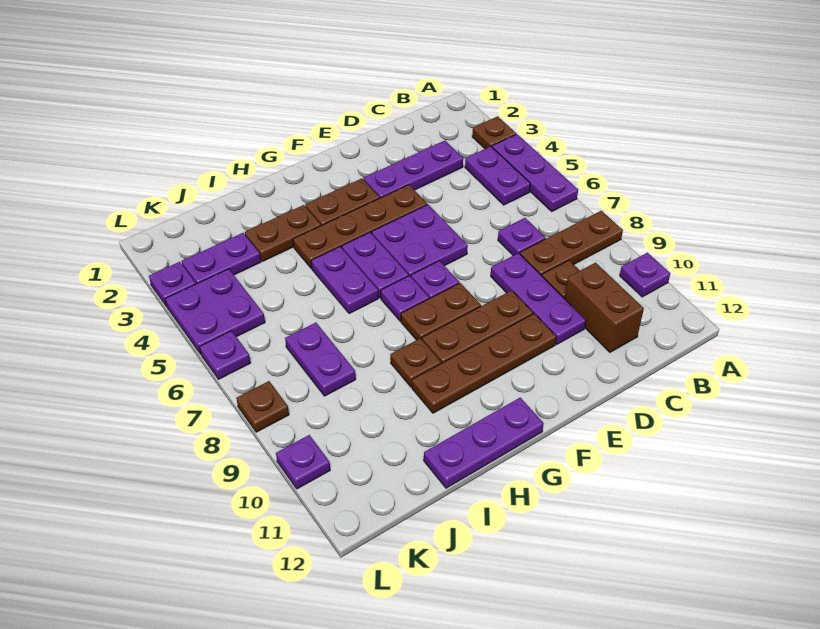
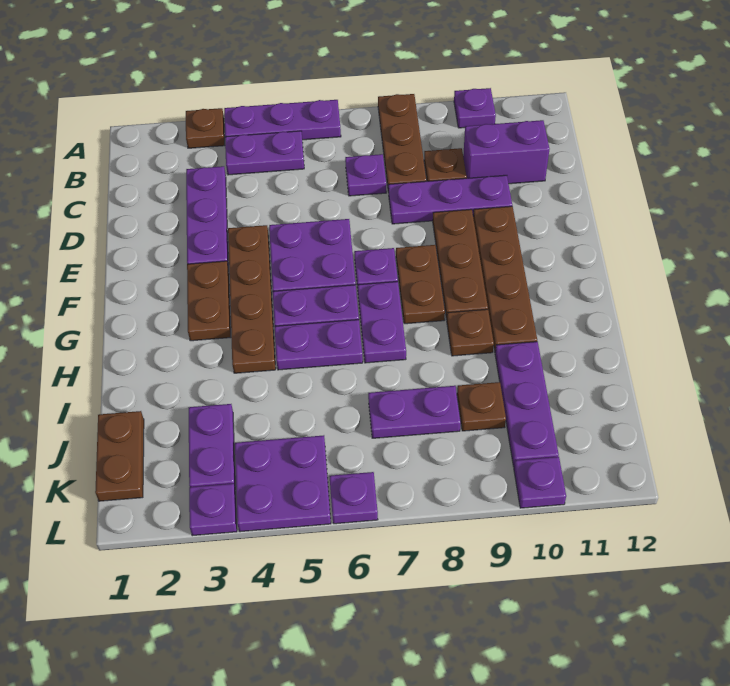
brown brick C10:C11 level 1 -> purple brick C10:C11 level 1
purple plate G7 level 1 -> purple plate G7:H7 level 1
purple plate G12:I12 level 1 -> purple plate I10:K10 level 1
brown plate H3:I3 level 1 -> brown plate J1:K1 level 1
brown plate L8 level 1 -> brown plate J9 level 1

